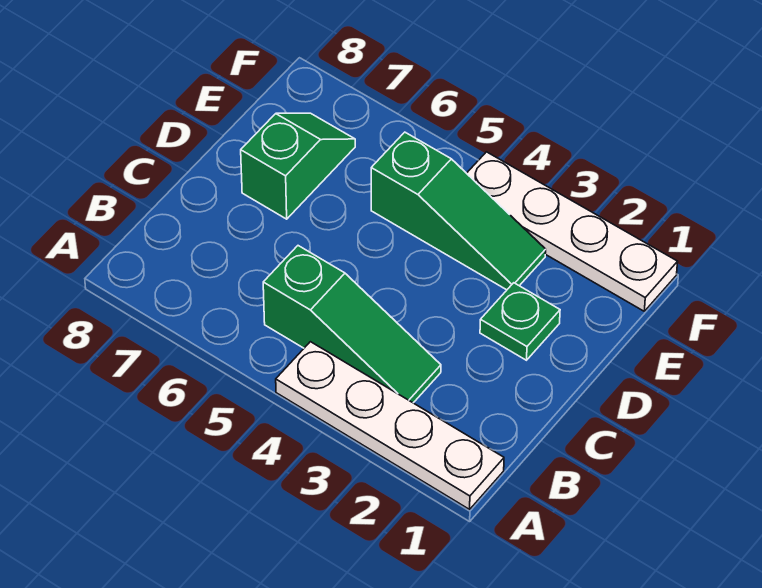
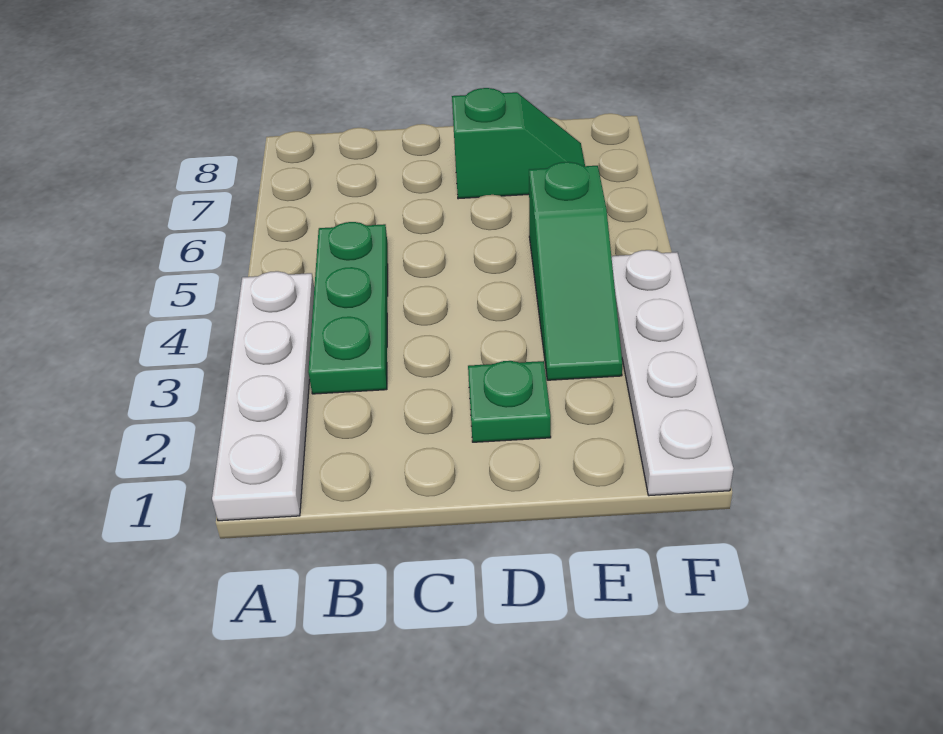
green slope B3:B5 level 1 top 5 -> green plate B3:B5 level 1

